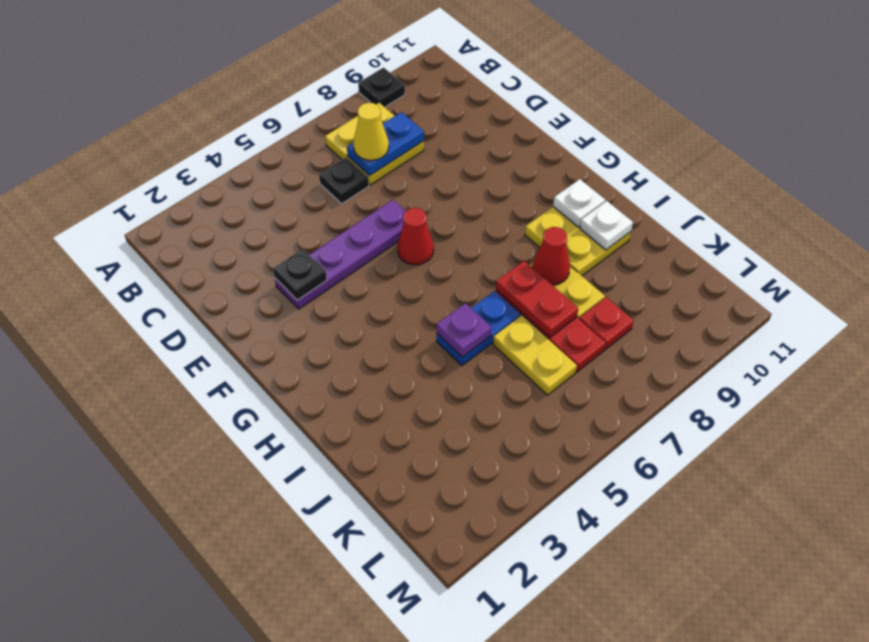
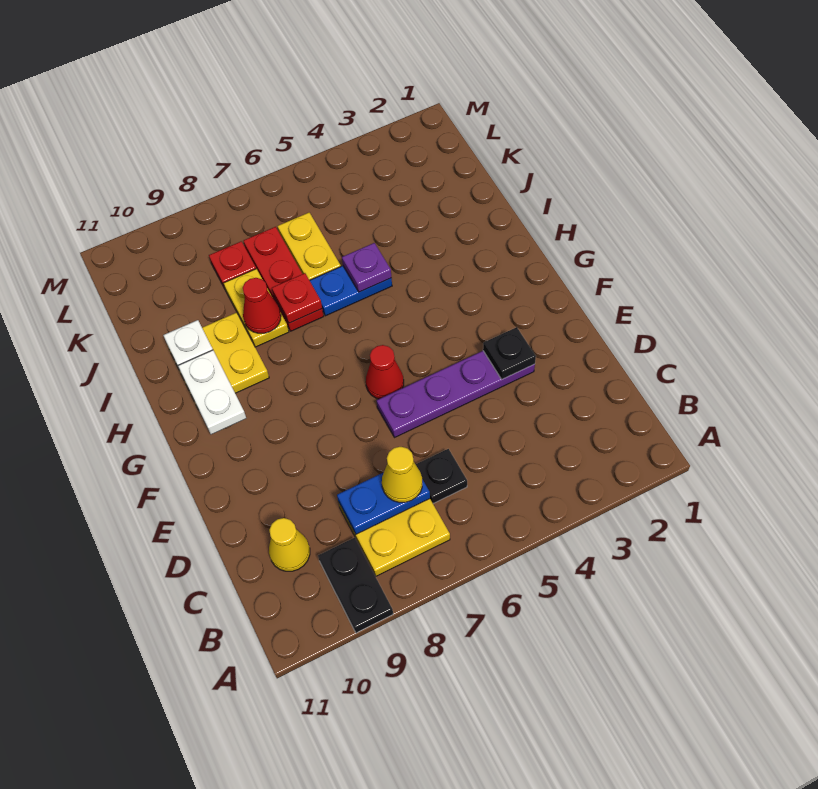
black plate A9 level 1 -> black plate A9:B9 level 1
none -> yellow cone C10 level 1
white plate H10 level 2 -> white plate G10:H10 level 2
red plate I7:J7 level 2 -> red plate I7 level 2

